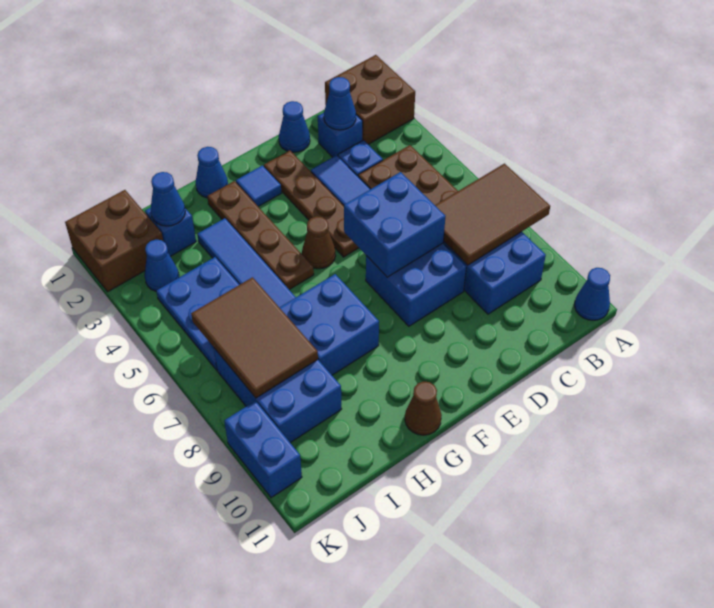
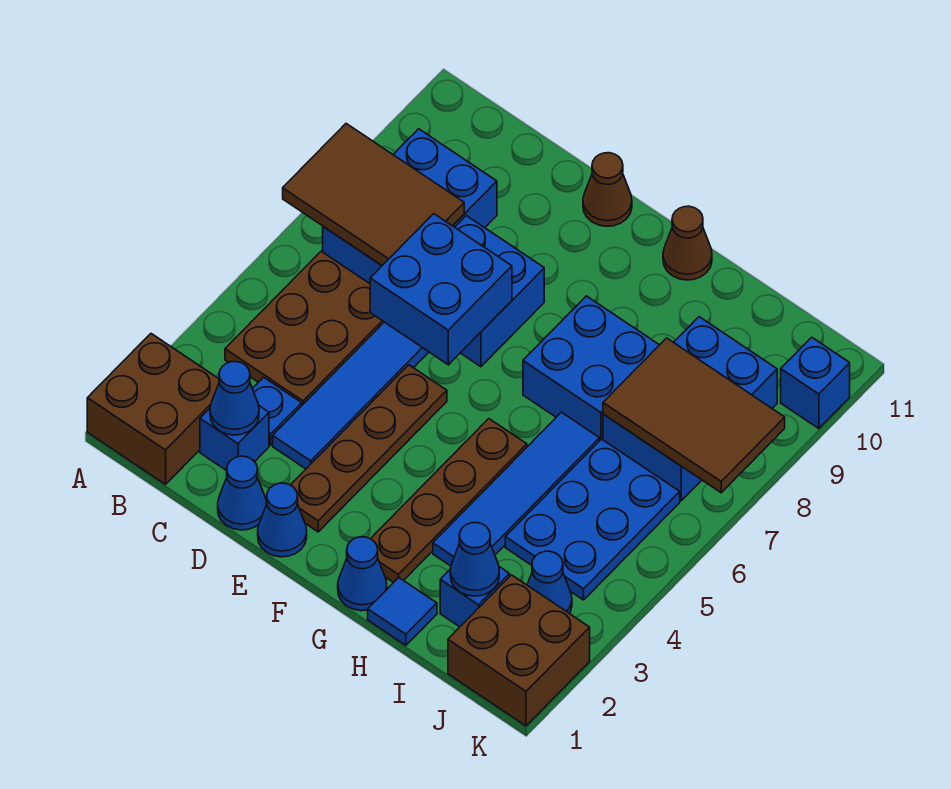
blue cone A11 level 1 -> blue cone E1 level 1
blue tile F2 level 1 -> blue tile H1 level 1
brown cone F5 level 1 -> brown cone E11 level 1
brown tile I6:J8 level 2 -> brown tile I7:K8 level 2
blue brick K9:K10 level 1 -> blue brick K10 level 1

